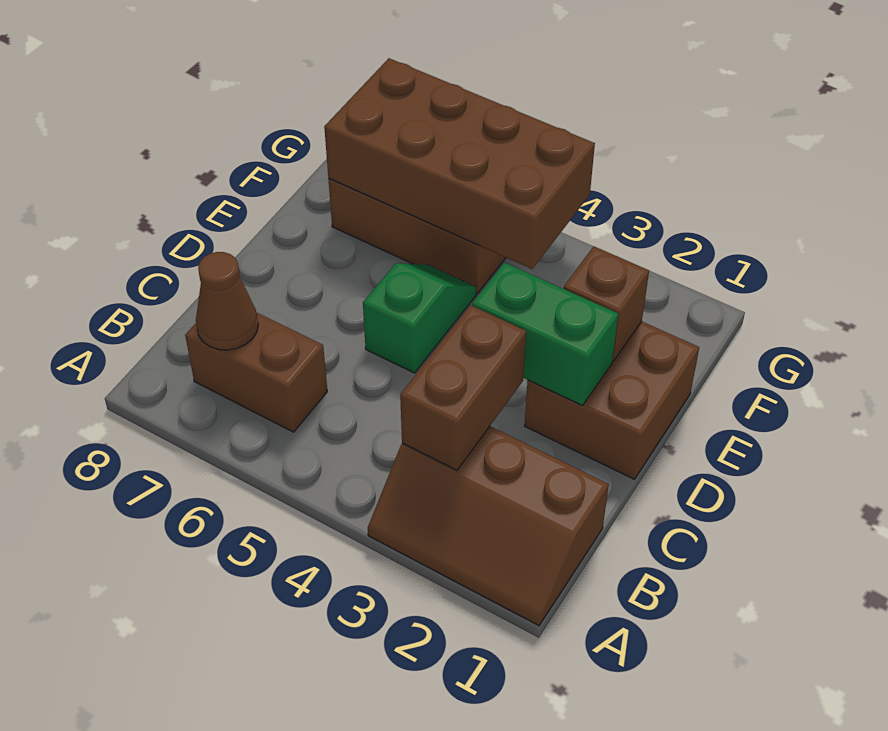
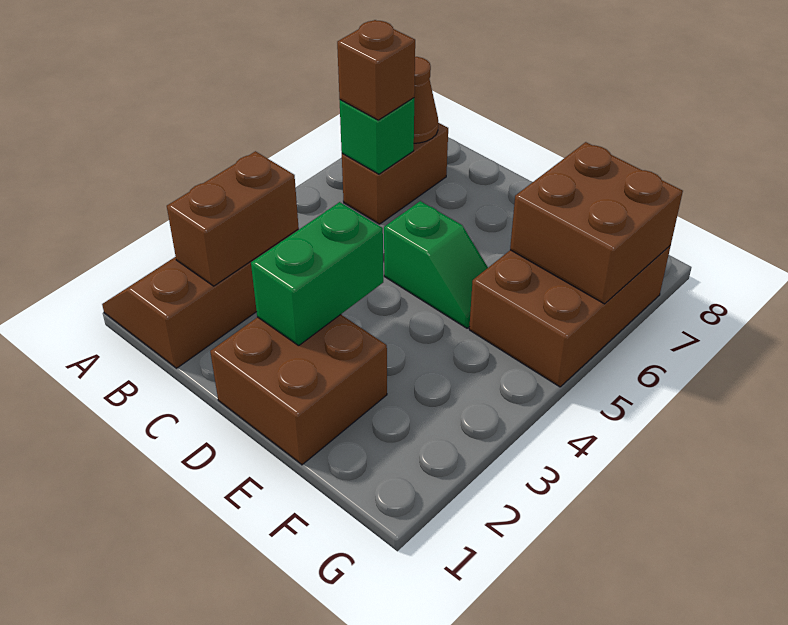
brown brick B3:C3 level 2 -> brown brick B2:B3 level 2
none -> green brick B6 level 2
brown brick E2 level 2 -> brown brick B6 level 3
brown brick F4:G7 level 2 -> brown brick F6:G7 level 2

